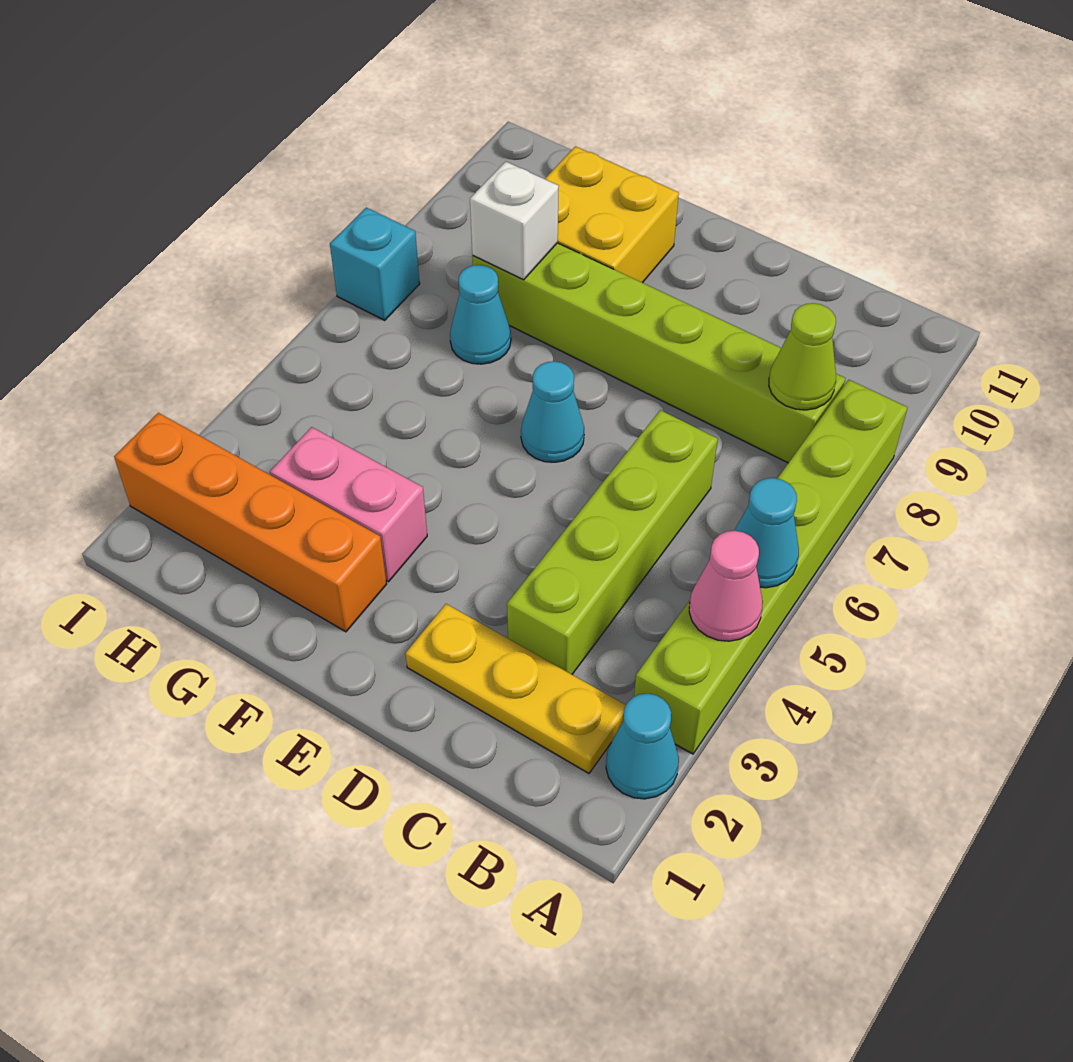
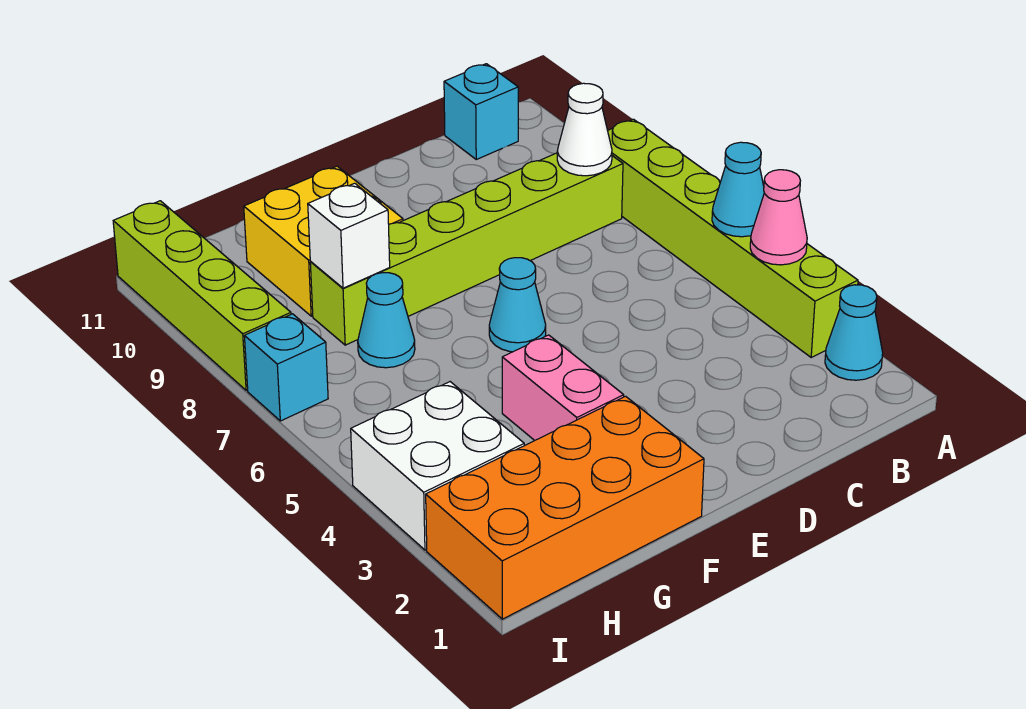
yellow plate B2:D2 level 1 -> none
lime cone B8 level 2 -> white cone B8 level 2
none -> cyan brick B11 level 1
lime brick C3:C6 level 1 -> lime brick I8:I11 level 1
orange brick F2:I2 level 1 -> orange brick F1:I2 level 1
pink brick F3:G3 level 1 -> pink brick F3:F4 level 1
none -> white brick H3:I4 level 1

